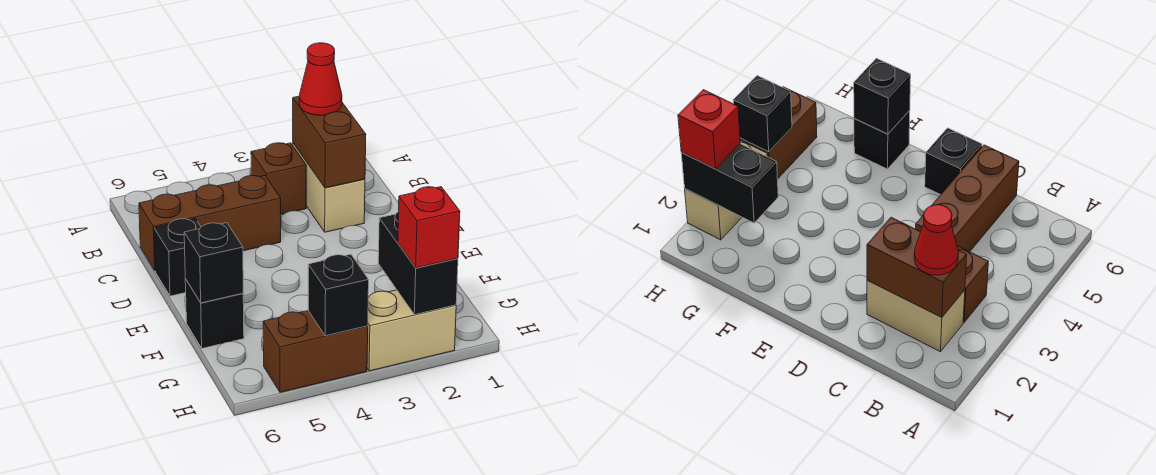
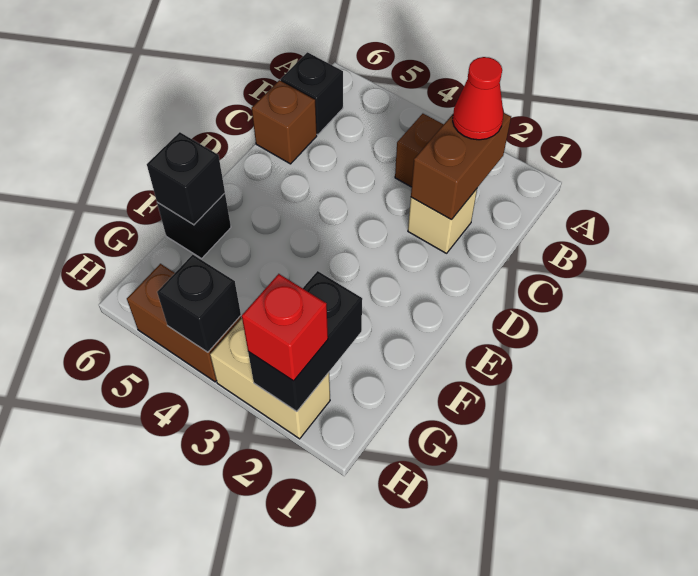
tan brick B2:C2 level 1 -> tan brick C2 level 1
brown brick C4:C6 level 1 -> brown brick C6 level 1
black brick D6 level 1 -> black brick B6 level 1

